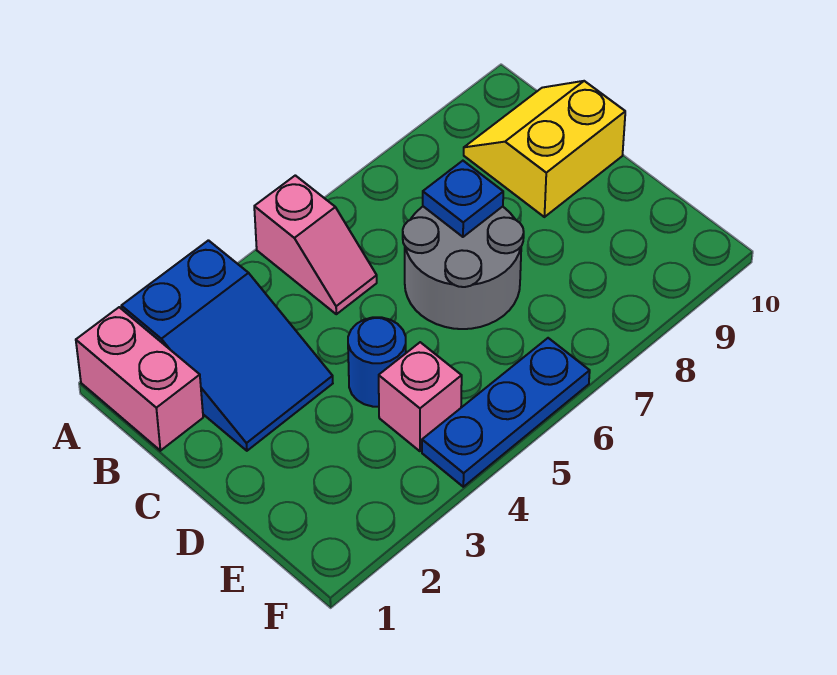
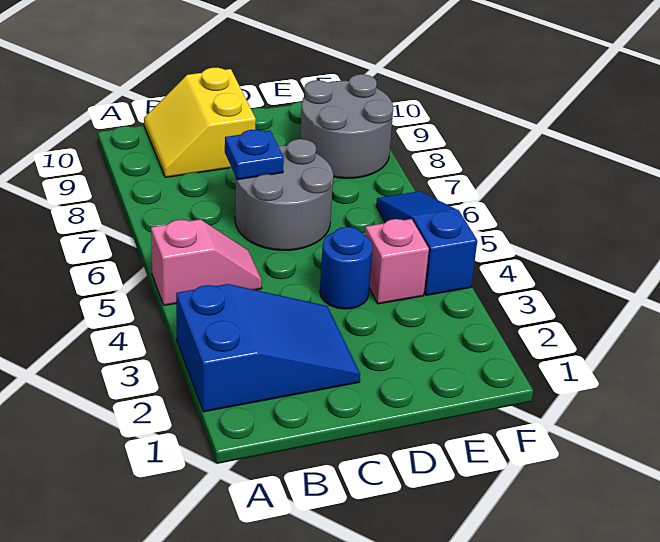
pink brick A1:B1 level 1 -> none
none -> grey round brick E8:F9 level 1
blue plate F4:F6 level 1 -> blue slope F4:F6 level 1 top 4

